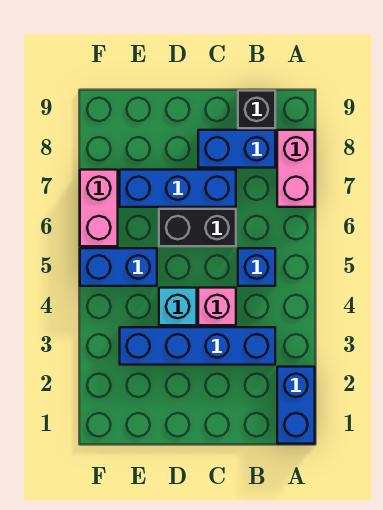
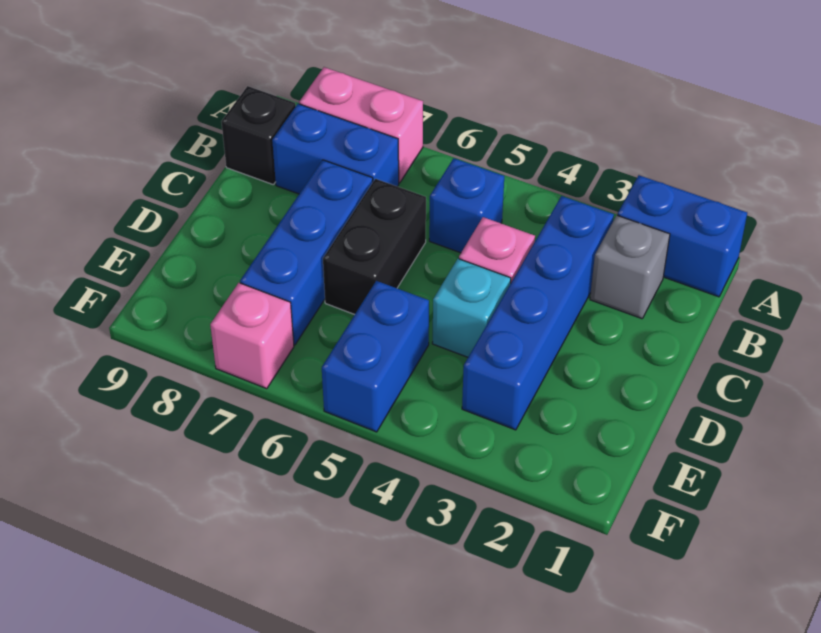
none -> grey brick B2 level 1
blue brick B8:C8 level 1 -> blue brick B7:B8 level 1
pink brick F6:F7 level 1 -> pink brick F7 level 1

